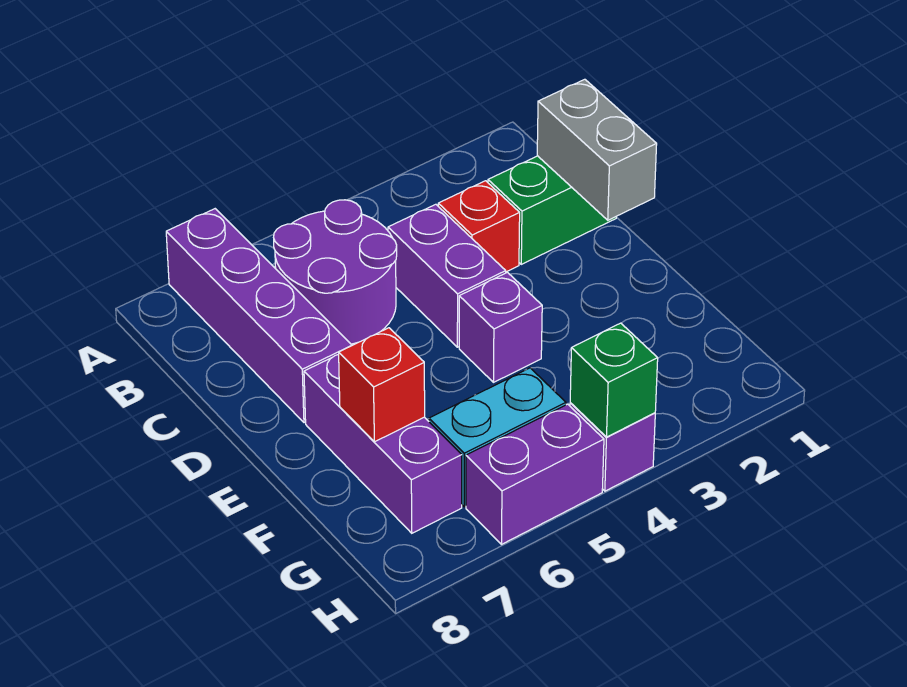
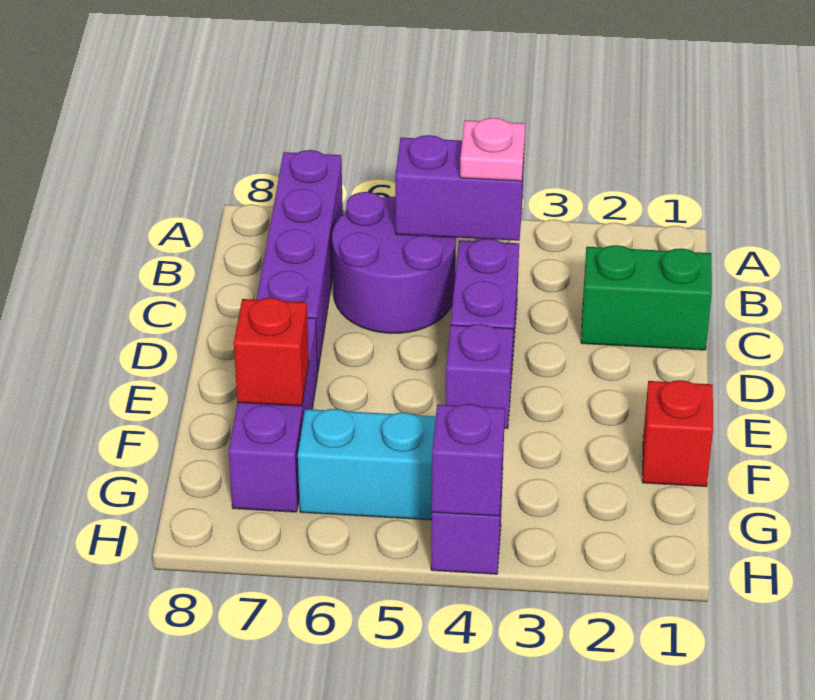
none -> pink plate B4 level 3
grey brick C1:D1 level 2 -> none
red brick C3 level 1 -> red brick F1 level 1
green brick H4 level 2 -> purple brick H4 level 2
purple brick H5:H6 level 1 -> purple brick B4:B5 level 2

